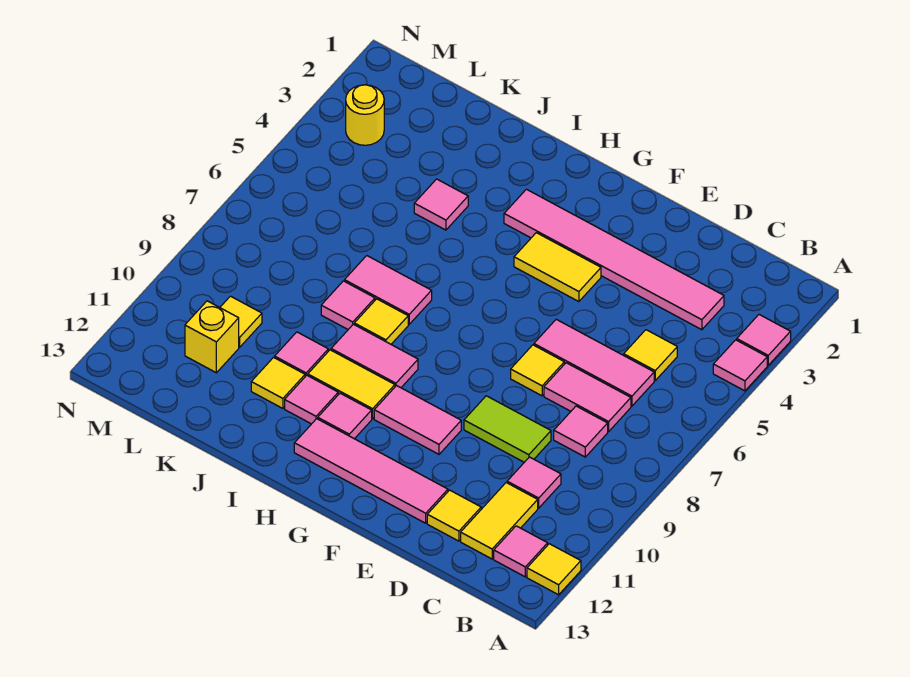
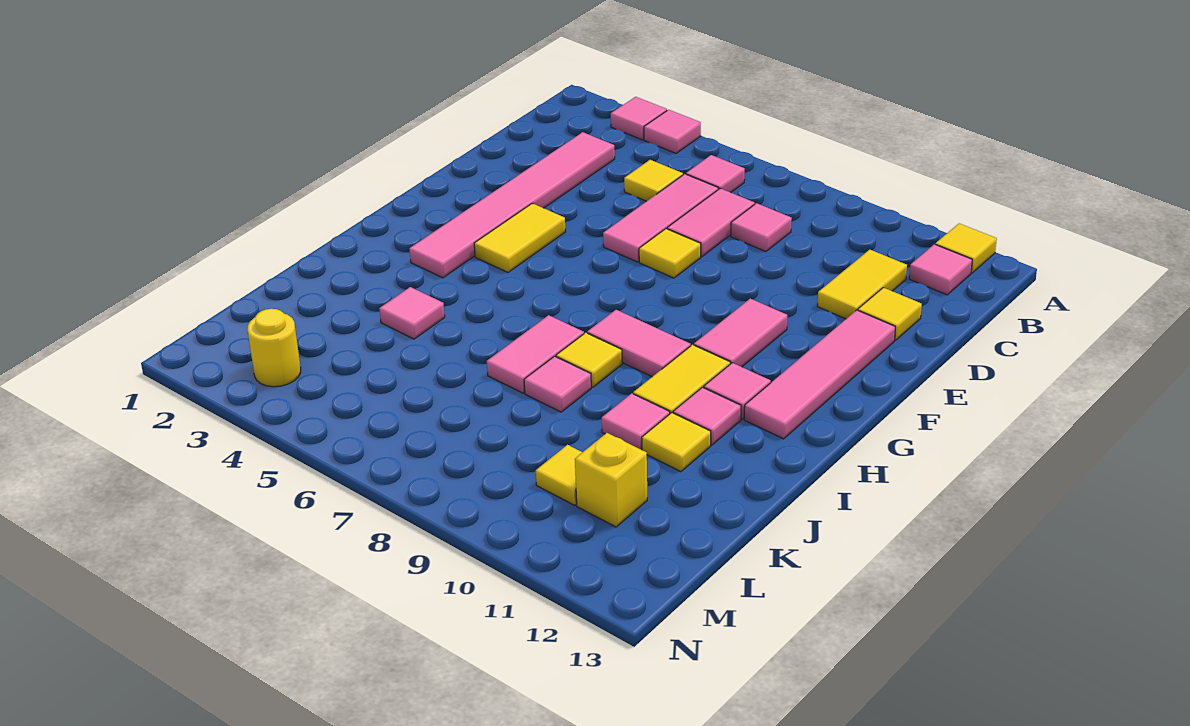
pink tile C10 level 1 -> pink tile B6 level 1
yellow tile C11:C12 level 1 -> yellow tile C11:D11 level 1
lime tile D9:E9 level 1 -> none
pink tile H9:I9 level 1 -> pink tile H8:H9 level 1

